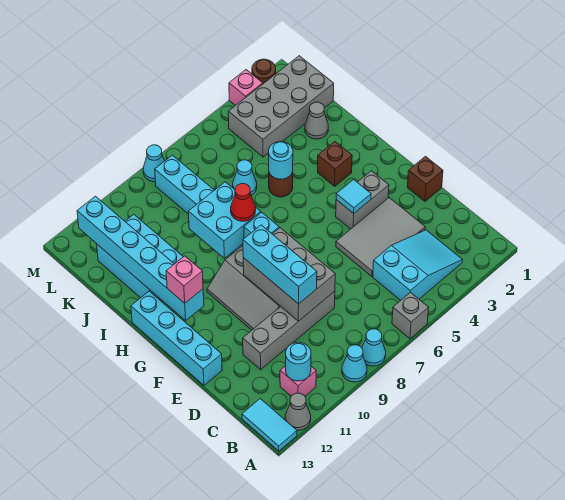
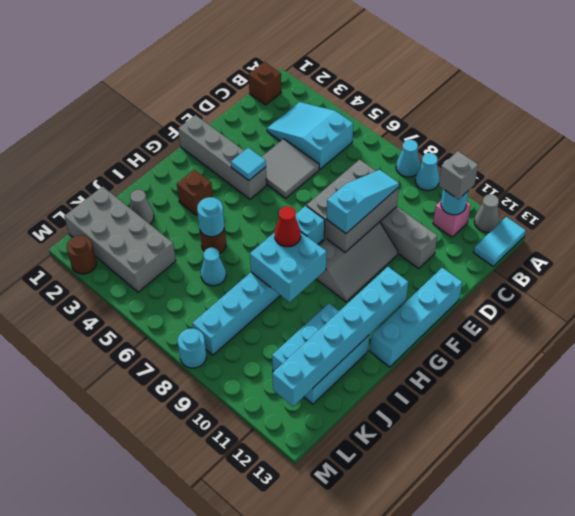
grey brick A6 level 1 -> grey brick B11 level 3
grey tile D3:E5 level 1 -> grey tile D4:E5 level 1
cyan brick D9:F9 level 3 -> cyan slope D9:F9 level 3 top F
brown brick E1 level 1 -> brown brick B1 level 1
grey brick F3:F4 level 1 -> grey brick F1:F4 level 1
pink brick G12 level 3 -> none
pink brick M3 level 1 -> none
cyan cone M8 level 1 -> cyan round brick M8 level 1

